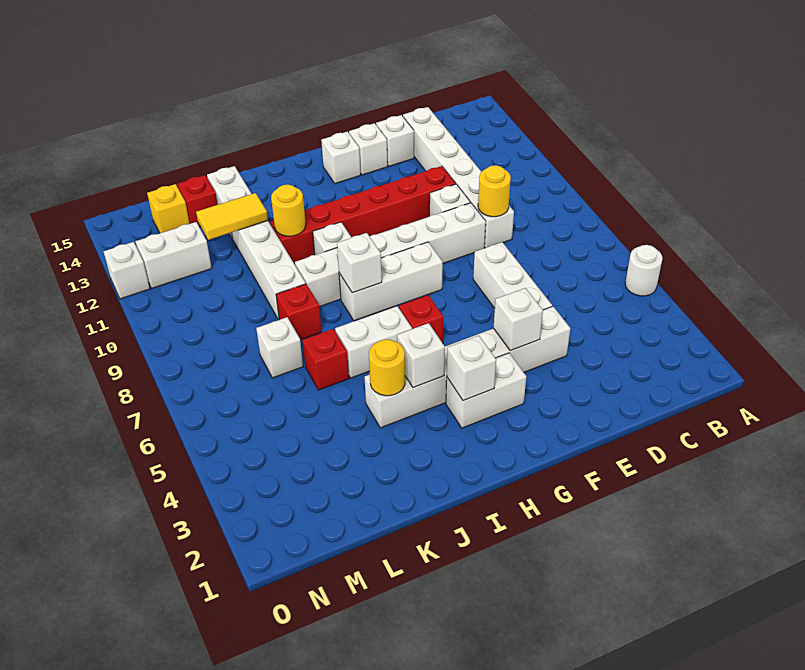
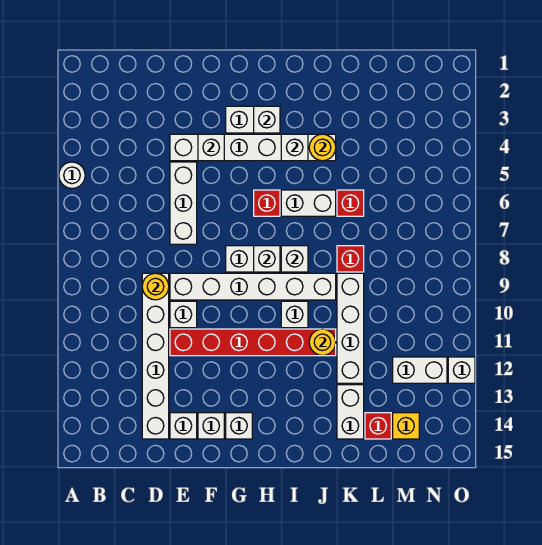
yellow tile K12:L12 level 2 -> none
white brick L7 level 1 -> white brick H8 level 2

